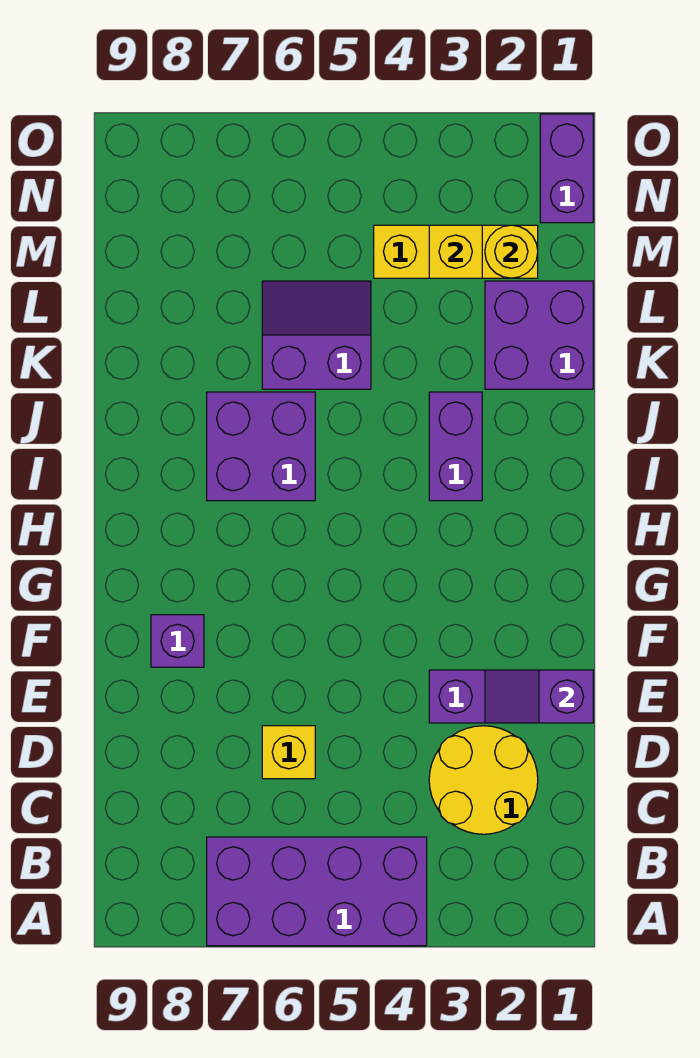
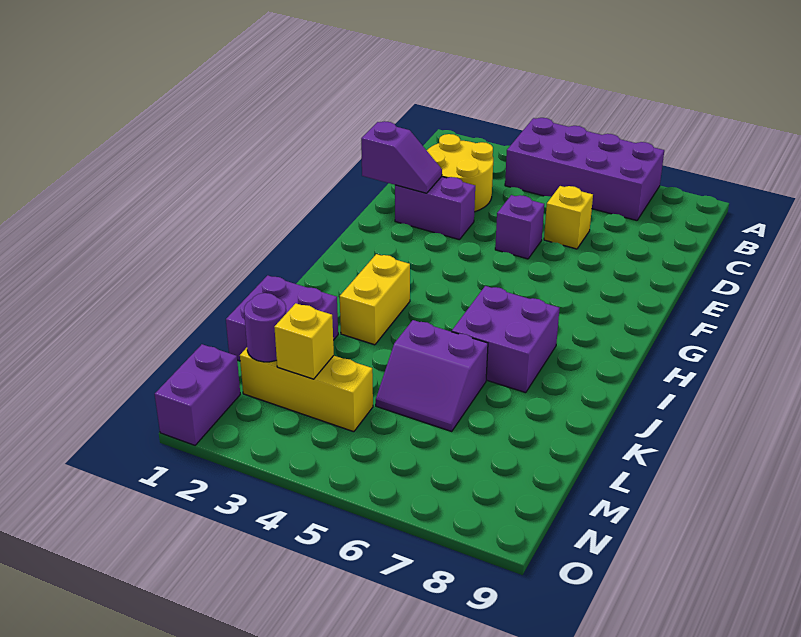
purple brick F8 level 1 -> purple brick E5 level 1
purple brick I3:J3 level 1 -> yellow brick I3:J3 level 1
yellow round brick M2 level 2 -> purple round brick M2 level 2

